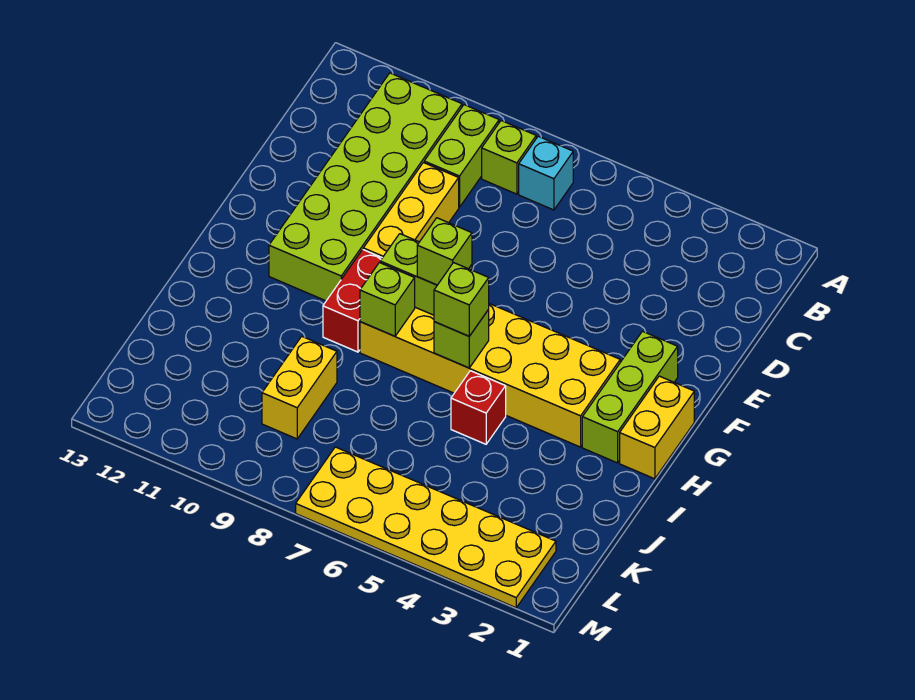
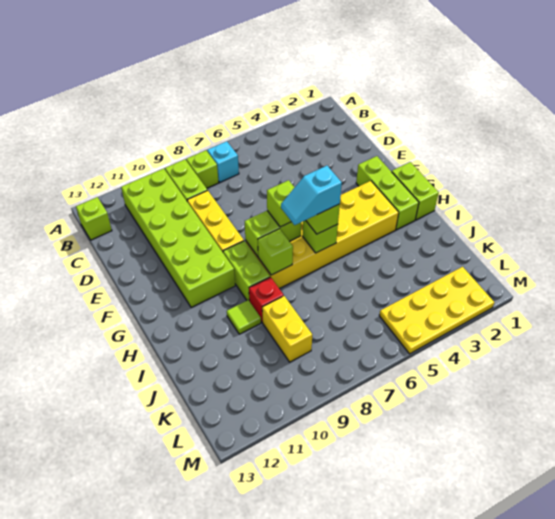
none -> lime brick B13 level 1
yellow brick G1:H1 level 1 -> lime brick G1:H1 level 1
red brick G9:H9 level 1 -> lime brick G9:H9 level 1
none -> cyan slope H6:H7 level 4 top 6
red brick I5 level 1 -> red brick I9 level 1
none -> lime tile I10 level 1
yellow plate L2:M7 level 1 -> yellow plate L2:M5 level 1

